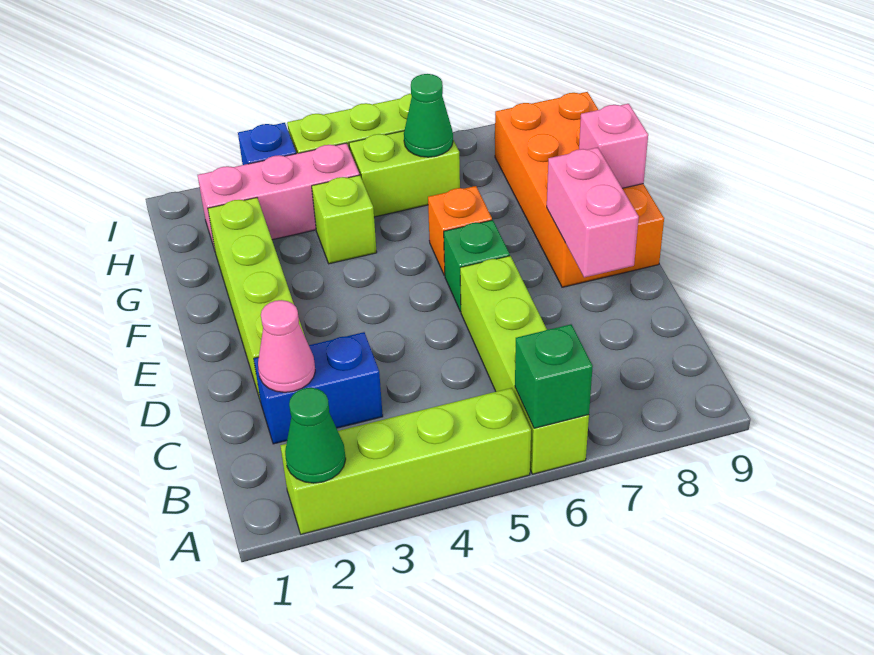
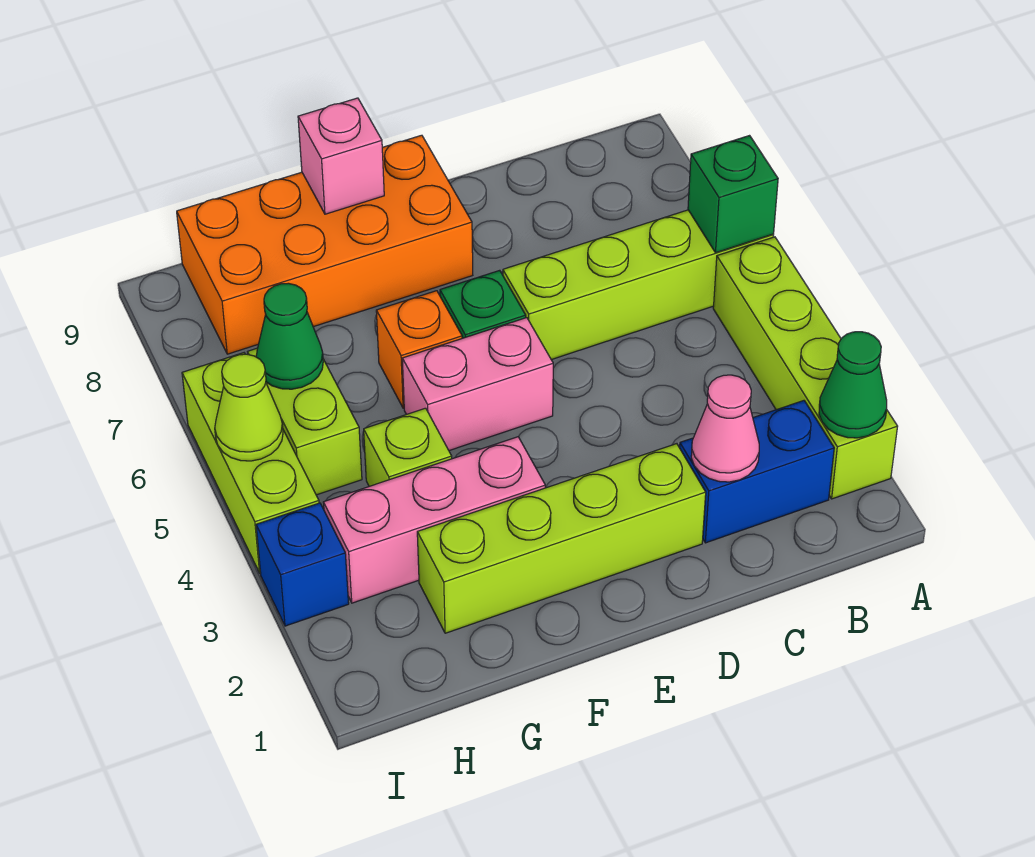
blue brick C2:C3 level 1 -> blue brick B2:C2 level 1
pink brick D8:E8 level 2 -> pink brick E5:F5 level 1
pink brick H2:H4 level 1 -> pink brick F3:H3 level 1
none -> lime cone I5 level 2

